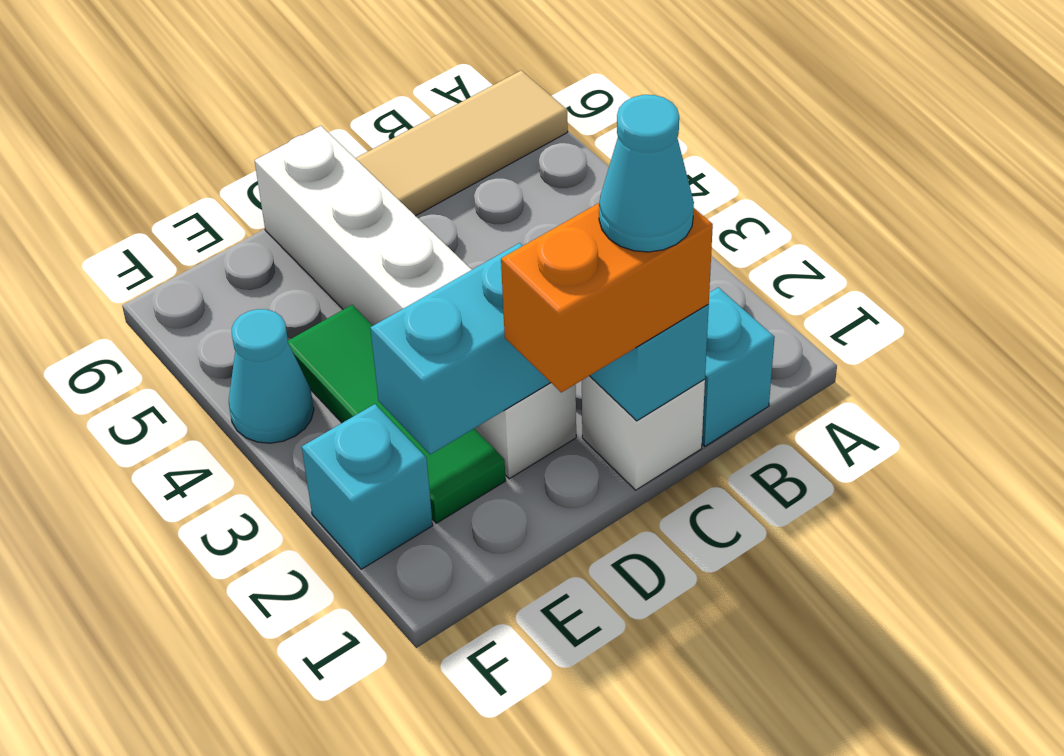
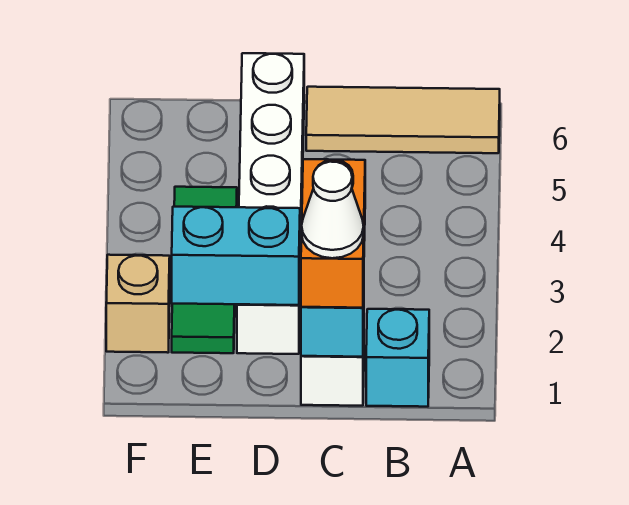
orange brick C1:D1 level 3 -> orange brick C1:C2 level 3
cyan cone C1 level 4 -> white cone C1 level 4
cyan brick F2 level 1 -> tan brick F2 level 1
cyan cone F4 level 1 -> none

